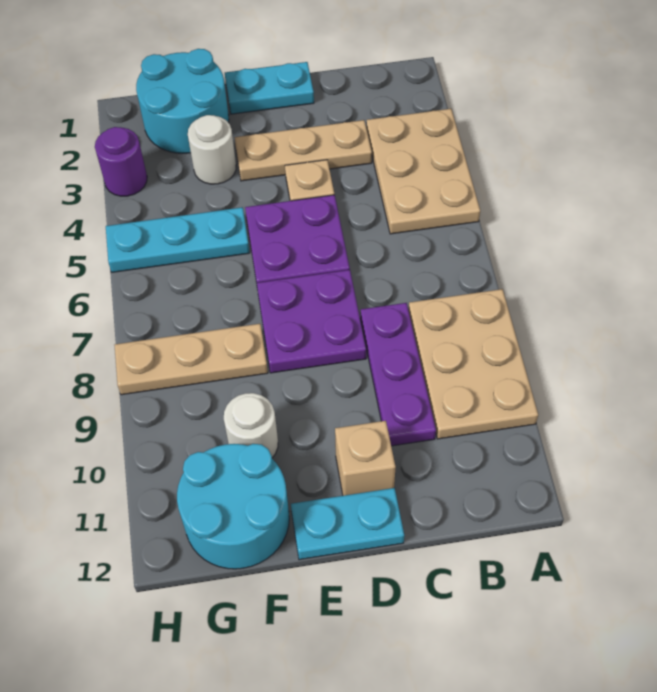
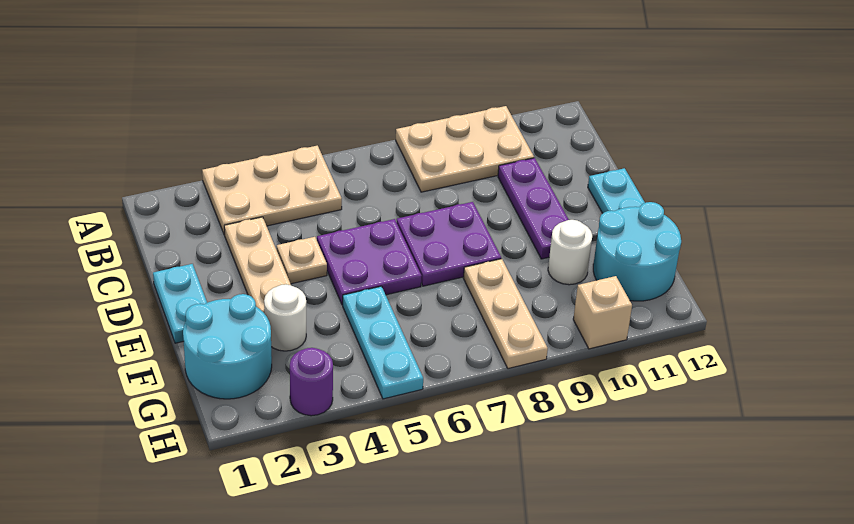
purple plate C8:C10 level 1 -> purple plate C10:E10 level 1
tan brick D11 level 1 -> tan brick H10 level 1

